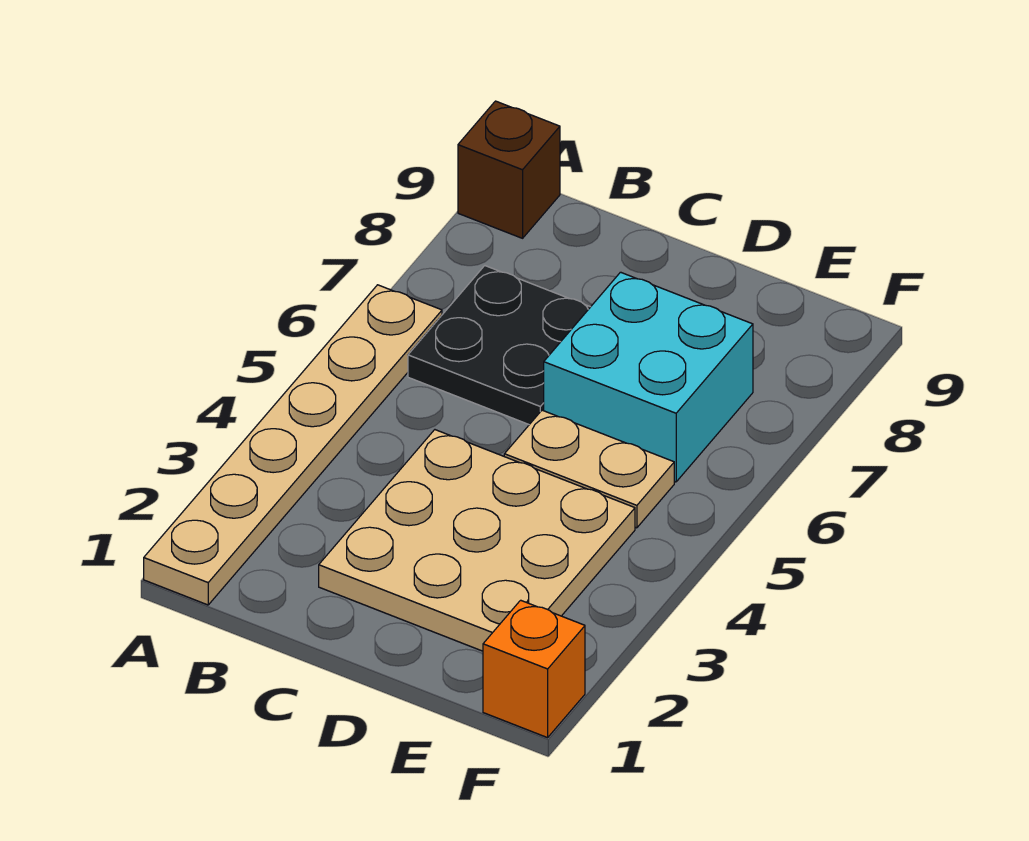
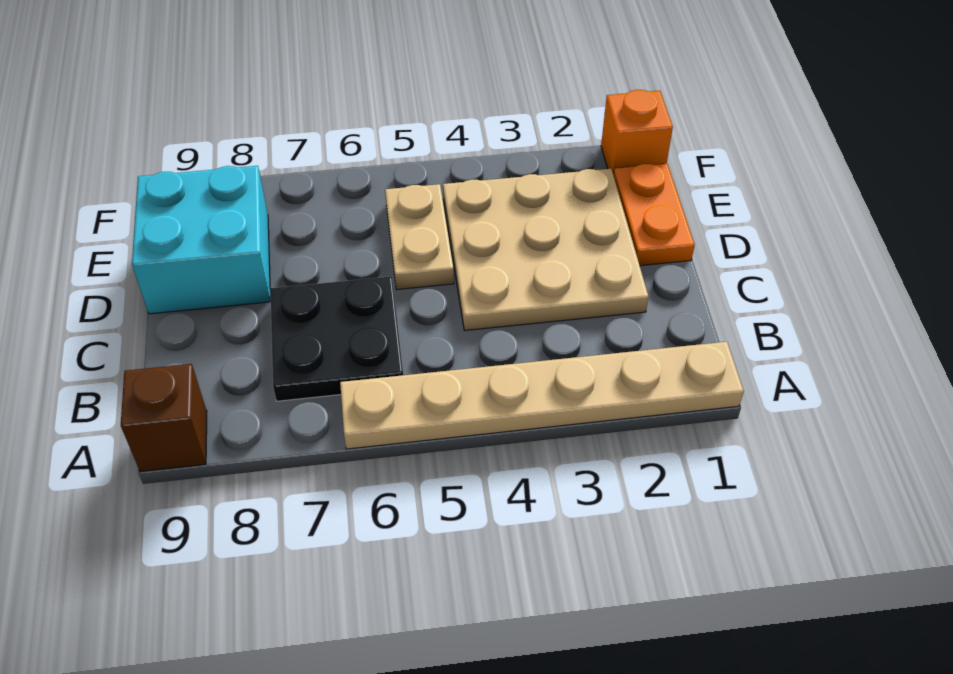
none -> orange plate D1:E1 level 1
cyan brick D6:E7 level 1 -> cyan brick D8:E9 level 1

